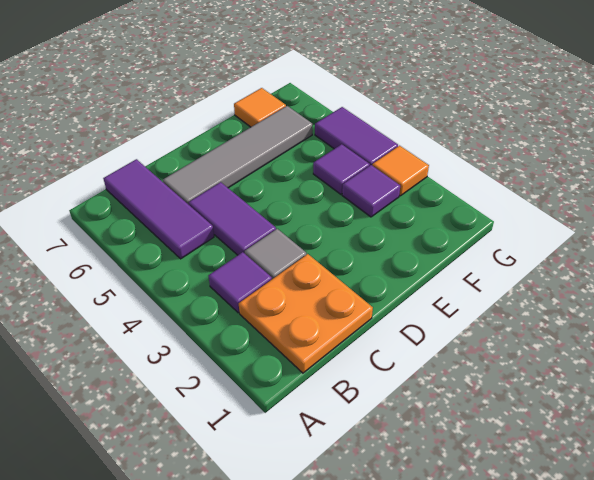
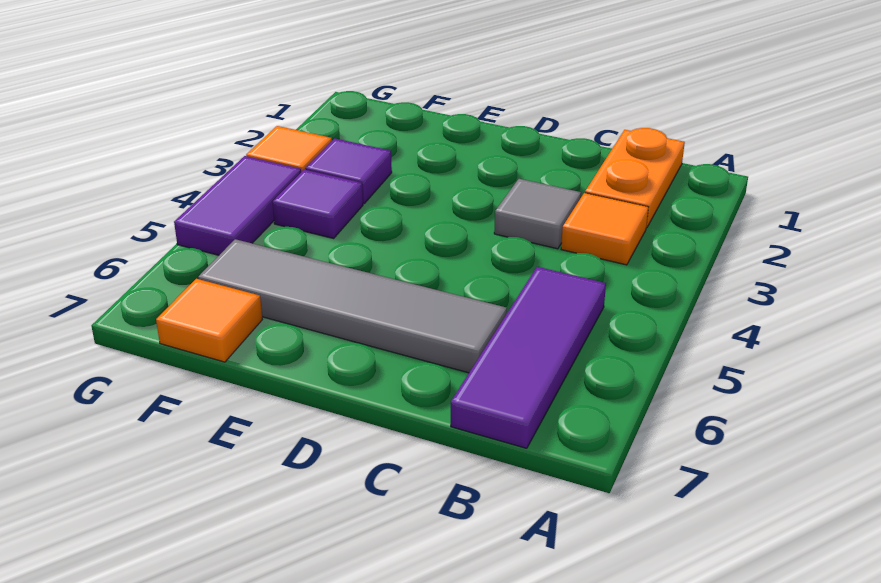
orange plate B1:C2 level 1 -> orange plate B1:B2 level 1
purple tile B3 level 1 -> orange tile B3 level 1
purple tile C4:C5 level 1 -> none

